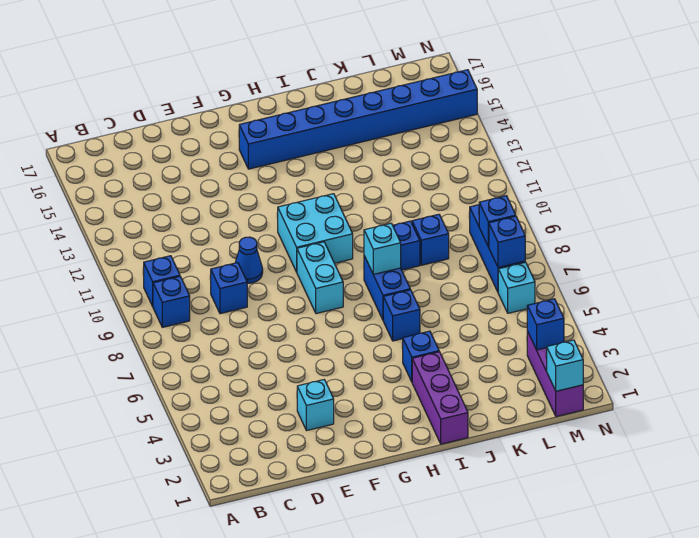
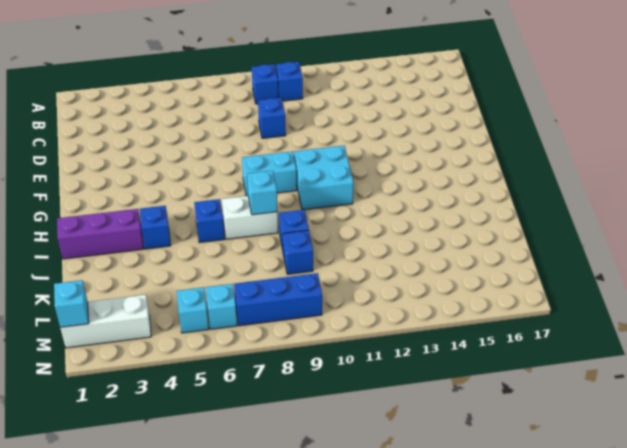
cyan brick E3 level 1 -> cyan brick M5 level 1
blue cone E10 level 1 -> none
blue brick G15:N15 level 1 -> none
blue brick I7:I8 level 1 -> white brick I7:I8 level 1
purple brick M1:M3 level 1 -> white brick M1:M3 level 1
blue brick M3 level 2 -> none
blue brick M7 level 2 -> none
blue brick M8 level 2 -> none

